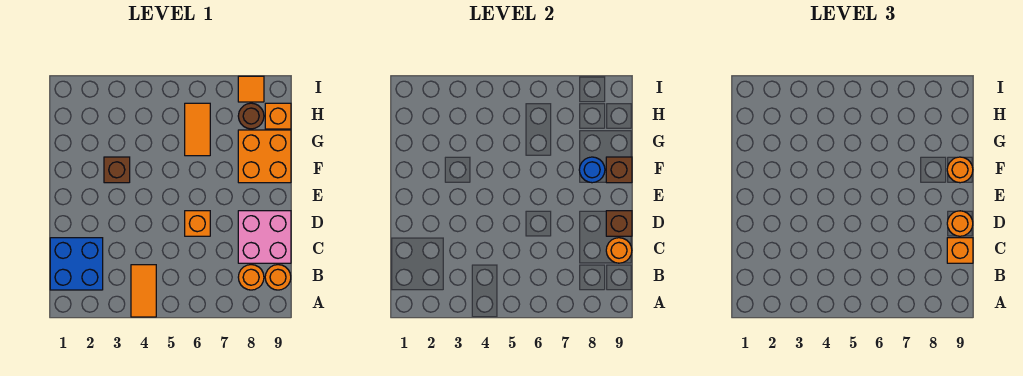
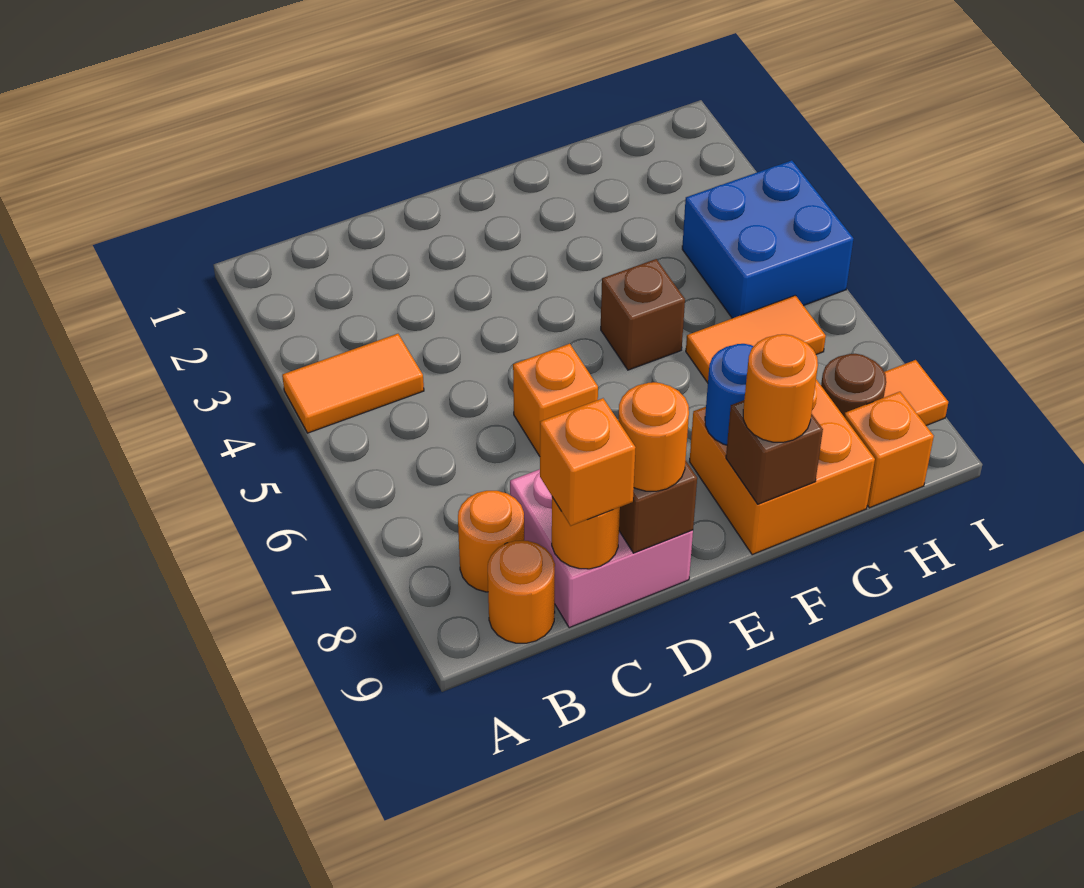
blue brick B1:C2 level 1 -> blue brick H4:I5 level 1
brown brick F3 level 1 -> brown brick F5 level 1

